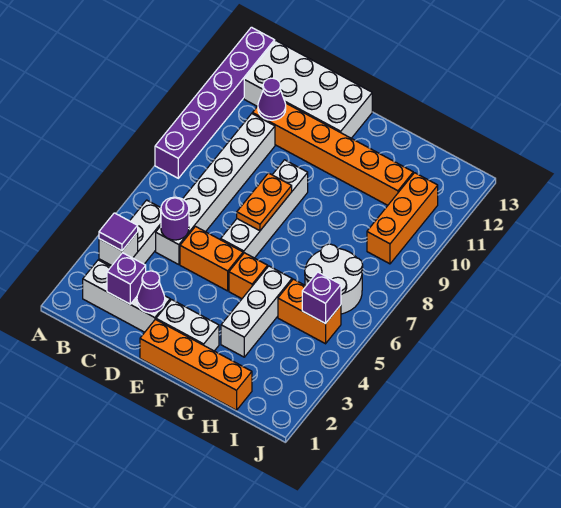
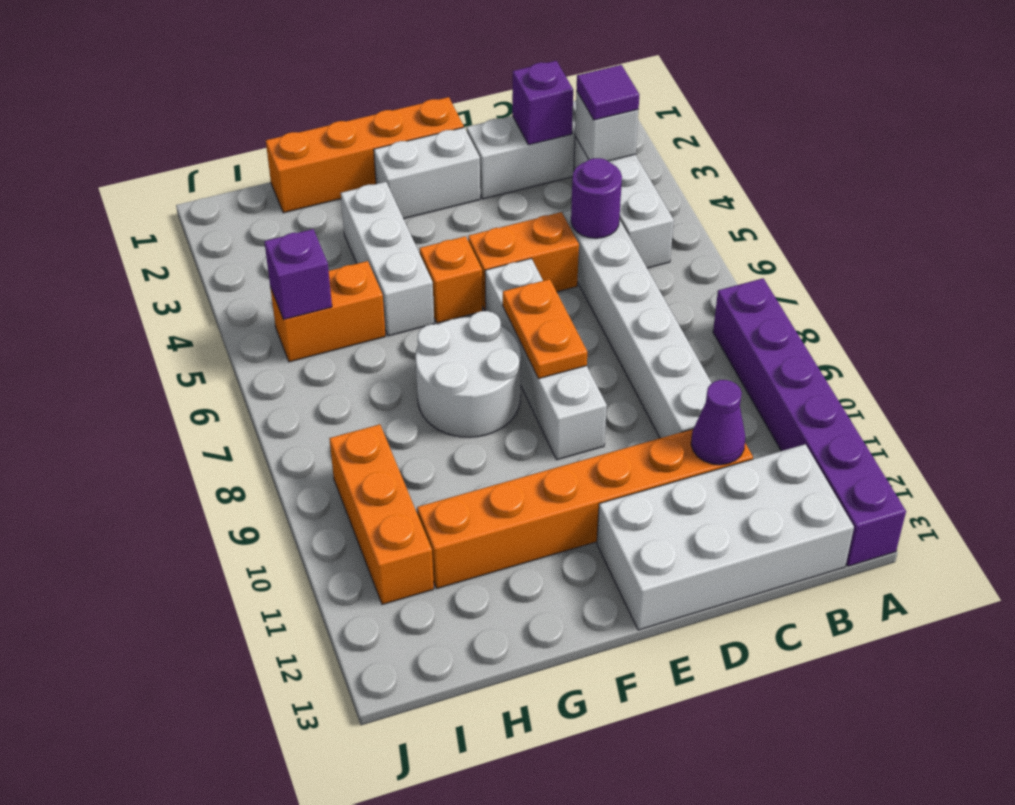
purple cone D2 level 2 -> none
white round brick H6:I7 level 1 -> white round brick F7:G8 level 1

